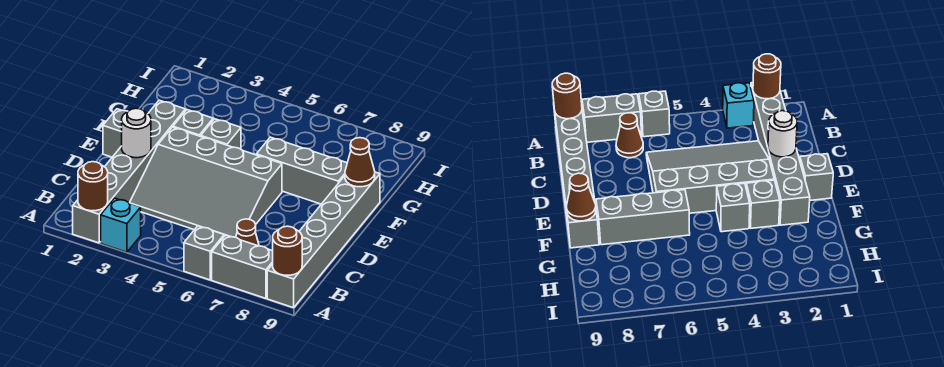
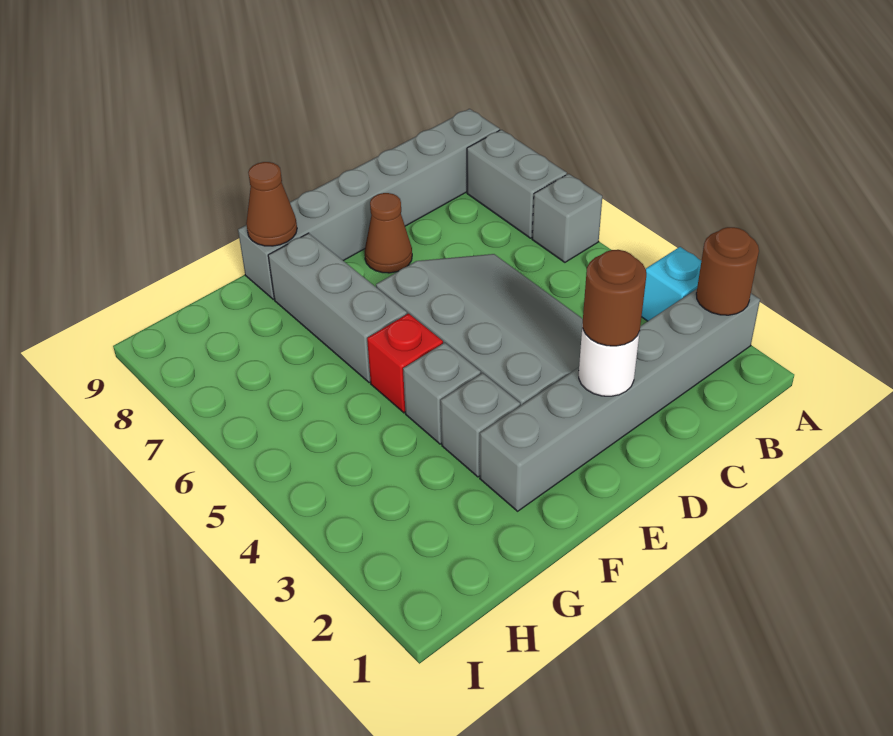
brown round brick A9 level 2 -> brown round brick D2 level 3
brown cone B7 level 1 -> brown cone D8 level 1
grey brick E1 level 1 -> none
none -> red brick F5 level 1

